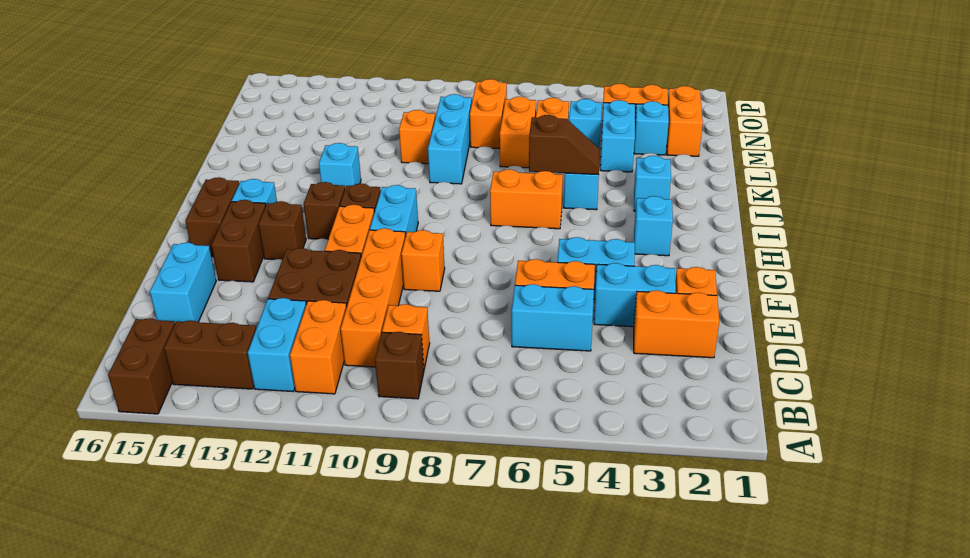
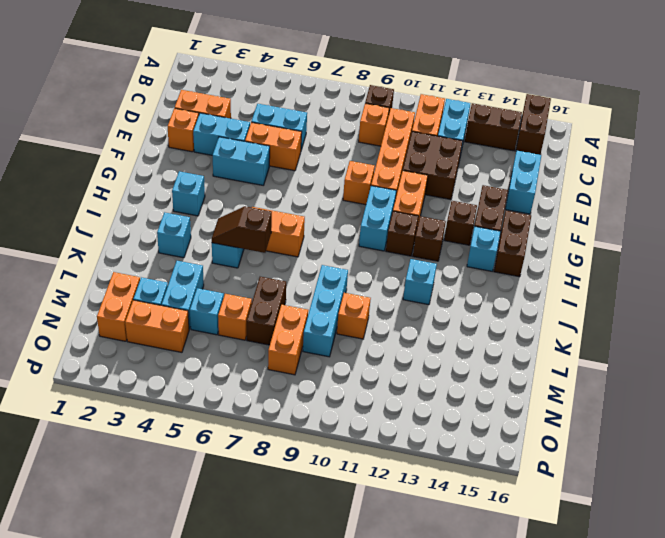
orange brick L7:M7 level 1 -> brown brick L7:M7 level 1

